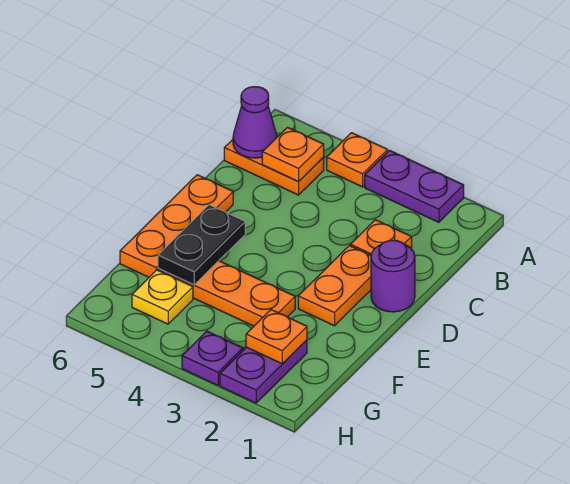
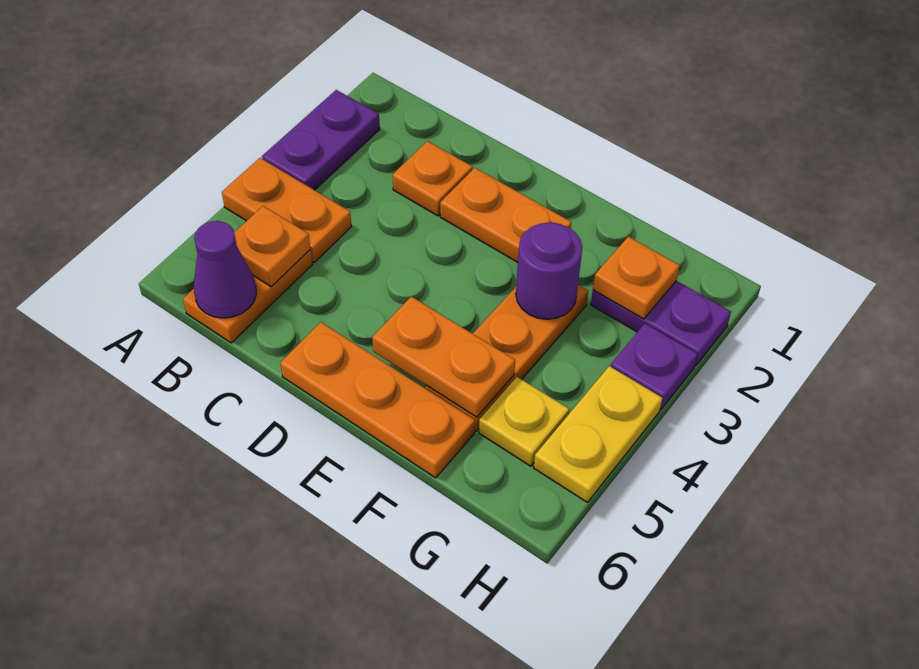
orange plate A4 level 1 -> orange plate A4:B4 level 1
purple round brick D1 level 1 -> purple round brick F3 level 2
black plate E5:F5 level 2 -> orange plate E5:F5 level 2
none -> yellow plate H4:H5 level 1

